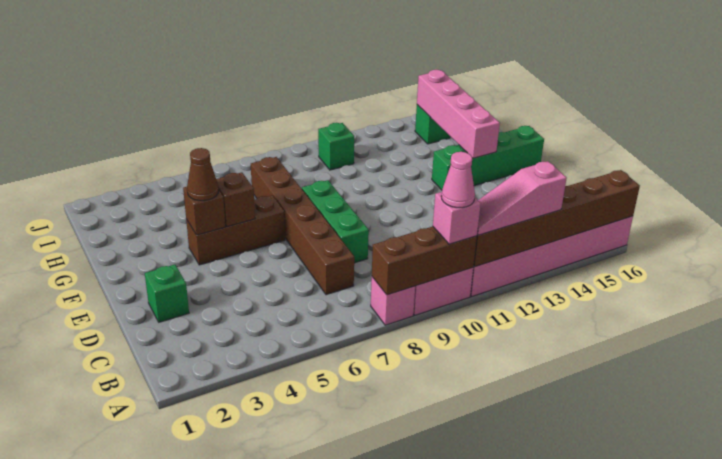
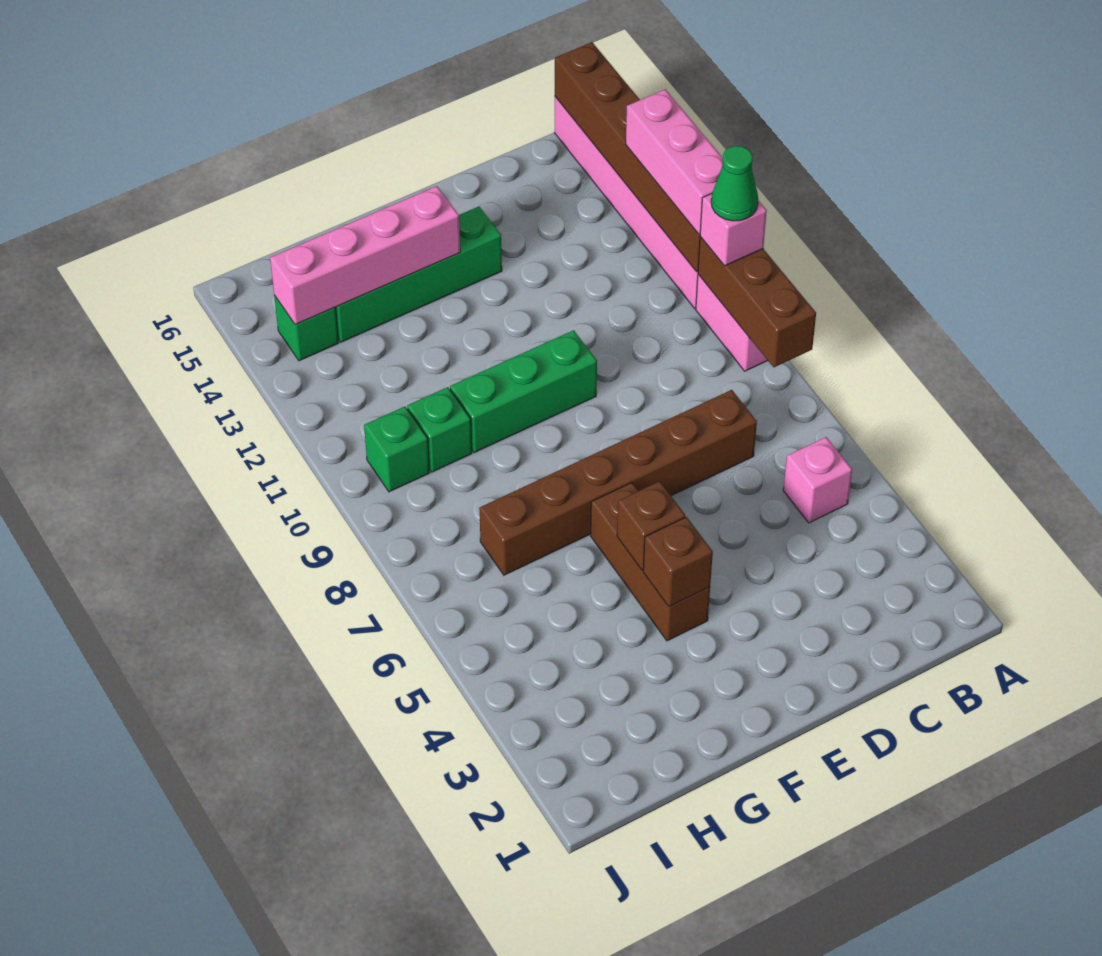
pink brick A8 level 1 -> pink brick B5 level 1
pink cone A10 level 4 -> green cone A10 level 4
pink slope A11:A13 level 3 top 13 -> pink brick A11:A13 level 3
green brick D2 level 1 -> green brick H10 level 1
green brick D8:F8 level 1 -> green brick E10:G10 level 1
brown cone F4 level 3 -> none
green brick F13:F16 level 1 -> green brick E14:H14 level 1

